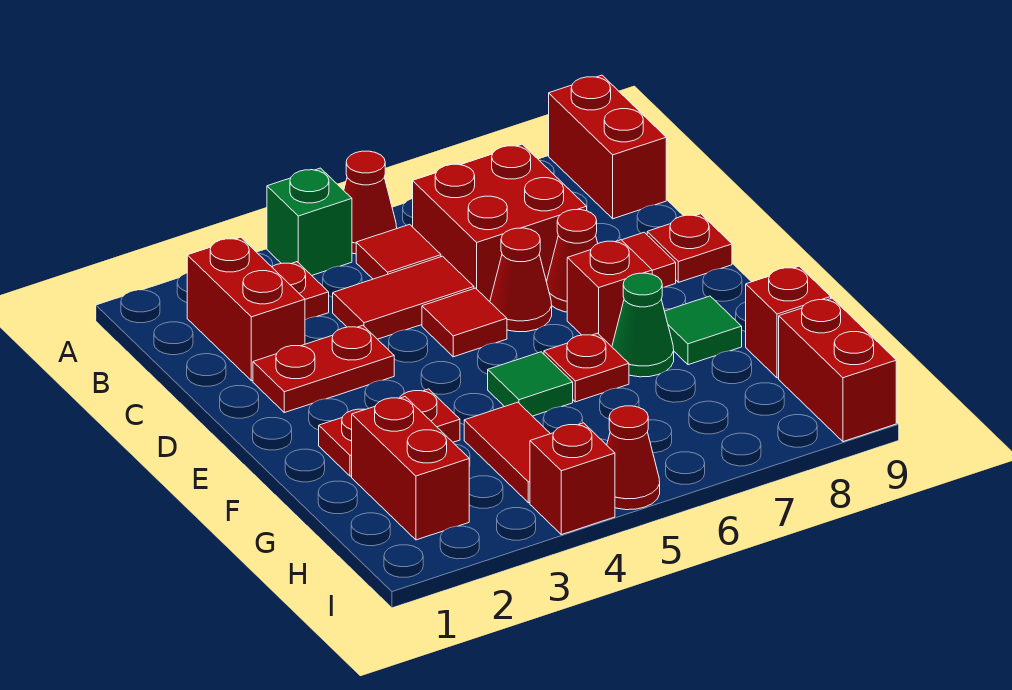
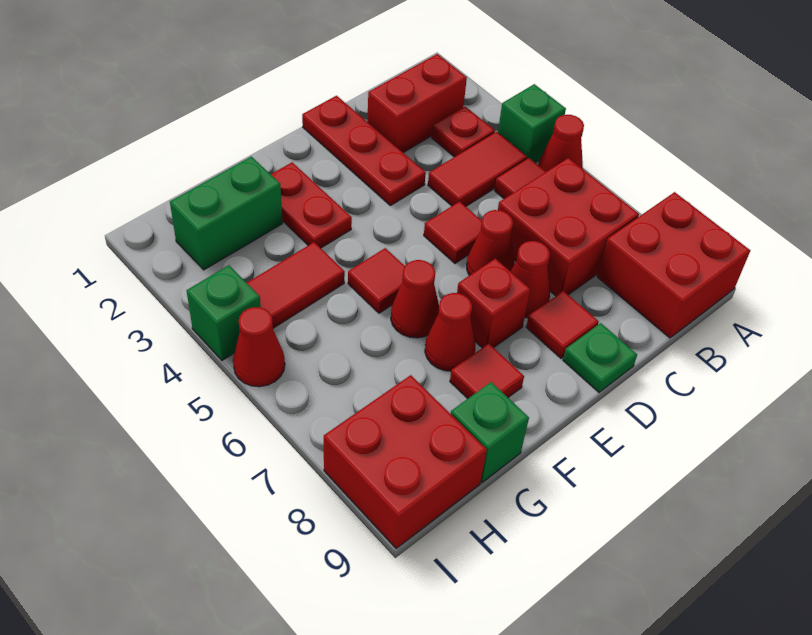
red brick A9:B9 level 1 -> red brick A8:B9 level 1
red tile C4:C5 level 1 -> red tile B4:C4 level 1
red plate D2:D3 level 1 -> red plate D1:D3 level 1
red plate D9 level 1 -> green plate D9 level 1
green tile F5 level 1 -> red tile F5 level 1
red plate F6 level 1 -> red cone F6 level 1
green cone F7 level 1 -> red cone F7 level 1
green tile F8 level 1 -> red tile F8 level 1
red brick G2:H2 level 1 -> green brick G2:H2 level 1
red brick G9 level 1 -> green brick G9 level 1
red brick H9:I9 level 1 -> red brick H8:I9 level 1
red brick I4 level 1 -> green brick I4 level 1

